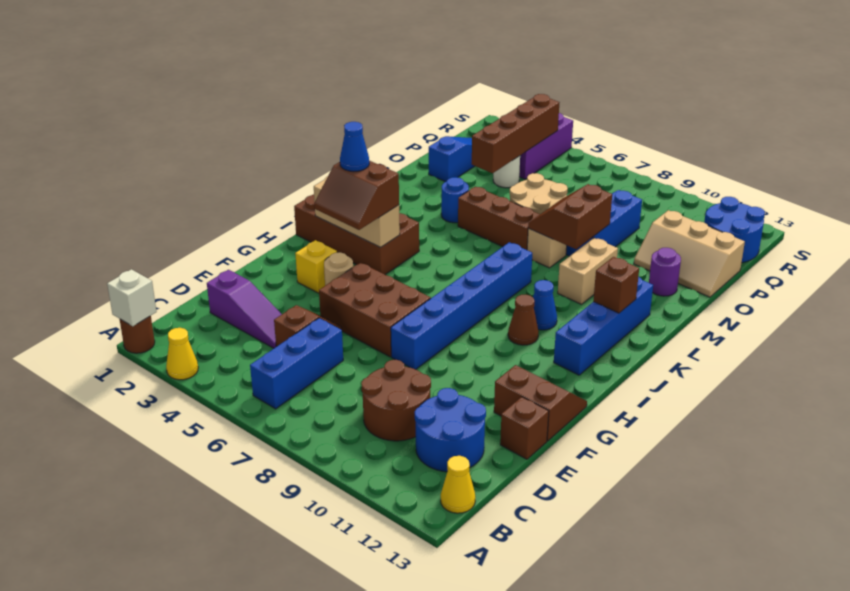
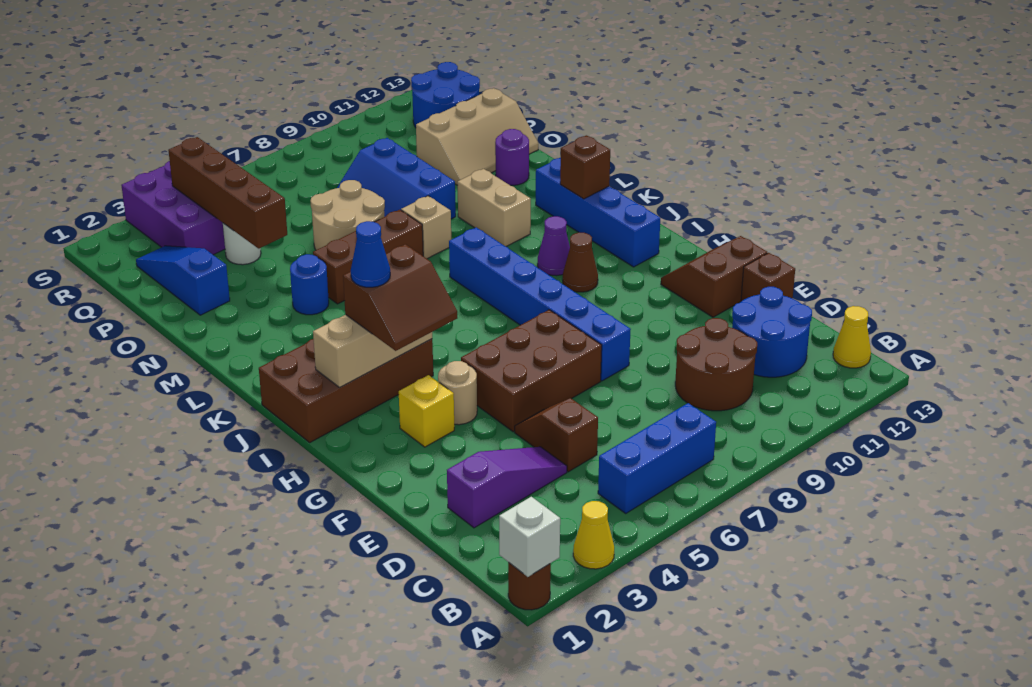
blue brick B6:D6 level 1 -> blue brick B5:B7 level 1
blue cone J10 level 1 -> purple cone J10 level 1
brown slope M8:N9 level 2 top 9 -> none

